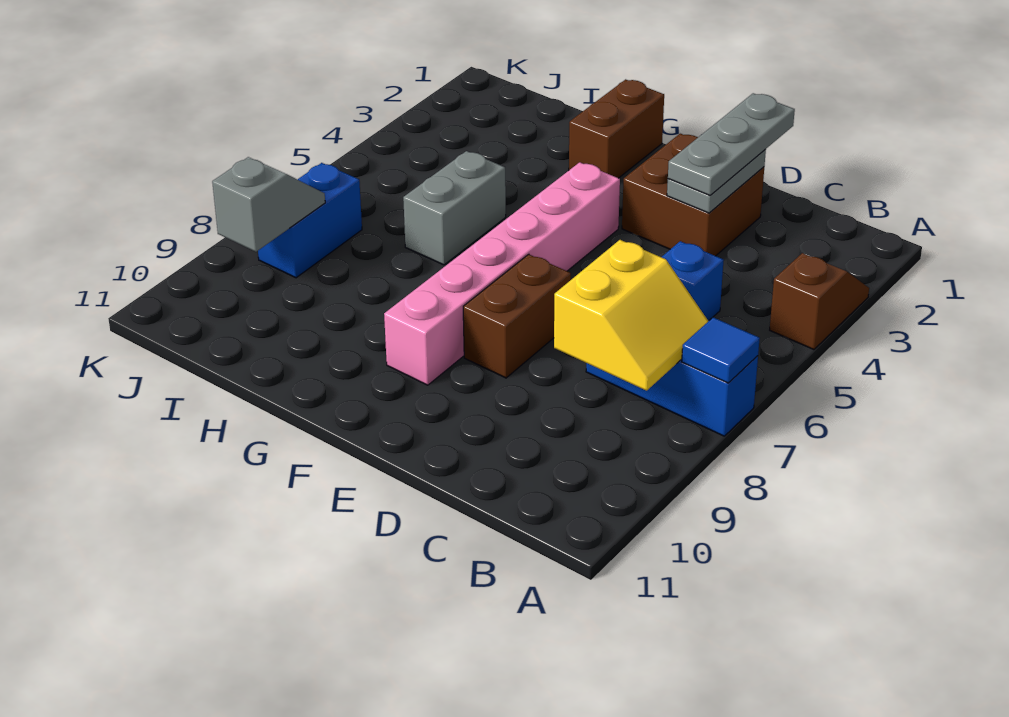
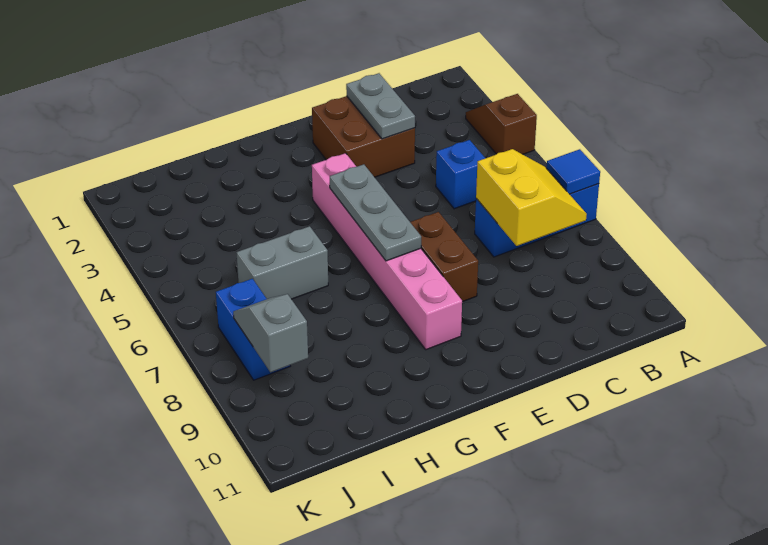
grey plate D1:D3 level 3 -> grey plate F5:F7 level 2
brown brick G1:G2 level 1 -> none
grey brick H5:H6 level 1 -> grey brick H6:I6 level 1

